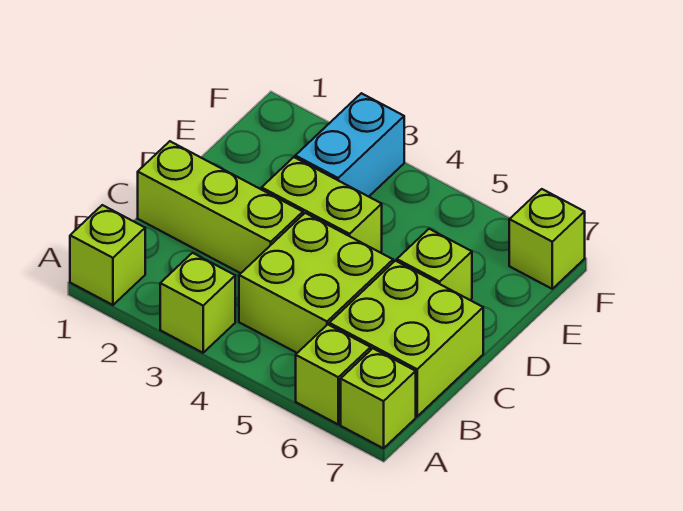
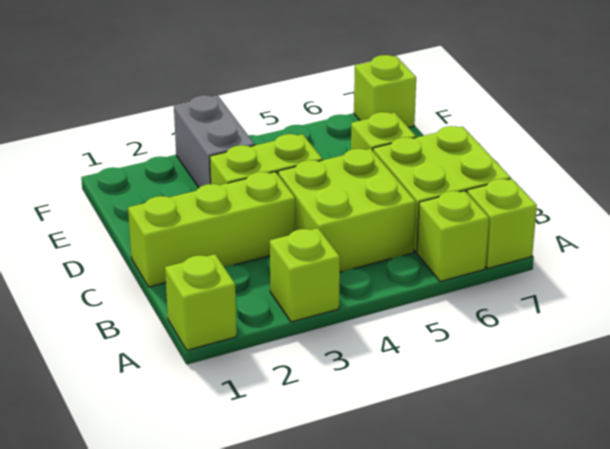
cyan brick E3:F3 level 1 -> grey brick E3:F3 level 1

